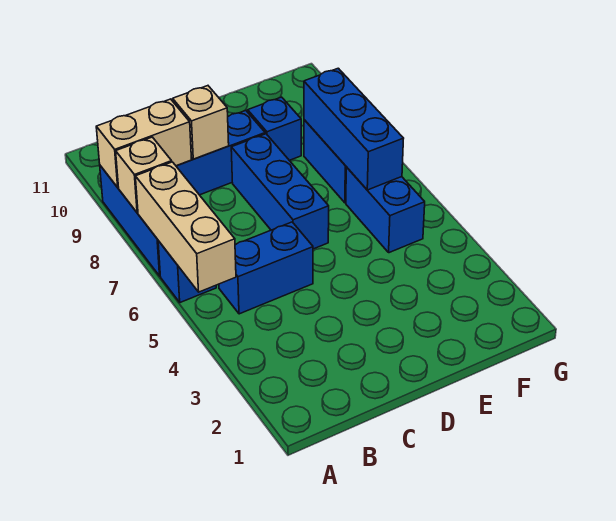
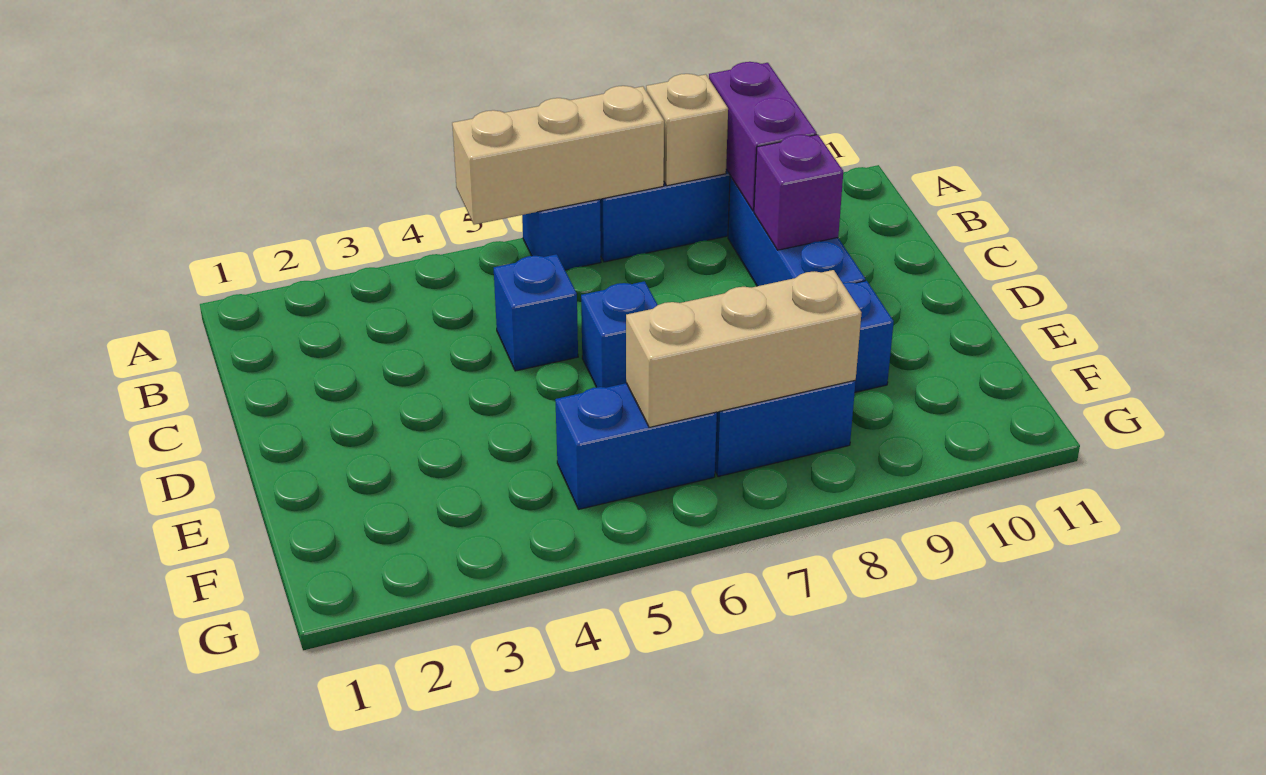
tan brick A9:B9 level 2 -> purple brick A9:B9 level 2
blue brick B5:C5 level 1 -> blue brick C5 level 1
tan brick C9 level 2 -> purple brick C9 level 2
blue brick D6:D8 level 1 -> blue brick D6 level 1
blue brick F6:F8 level 2 -> tan brick F6:F8 level 2

